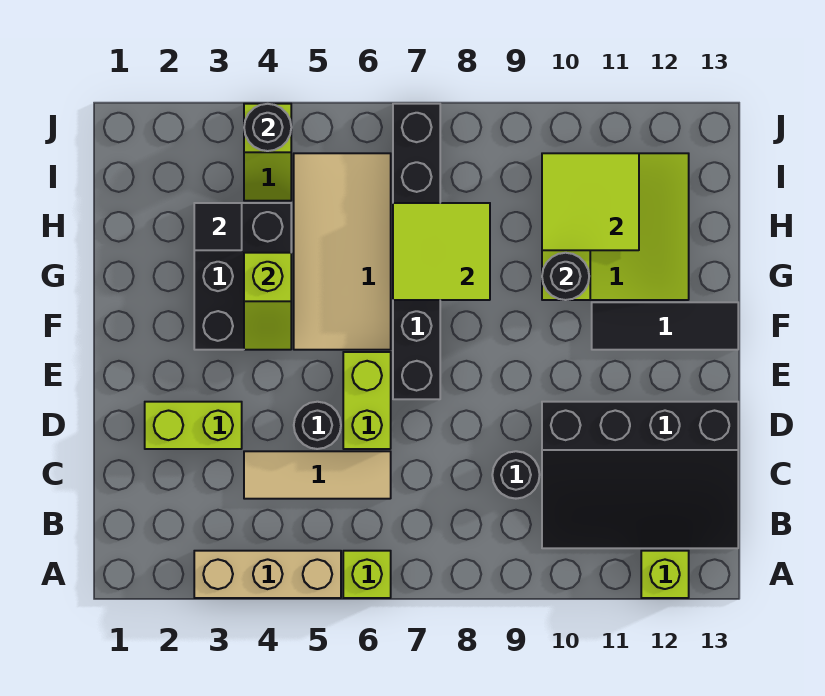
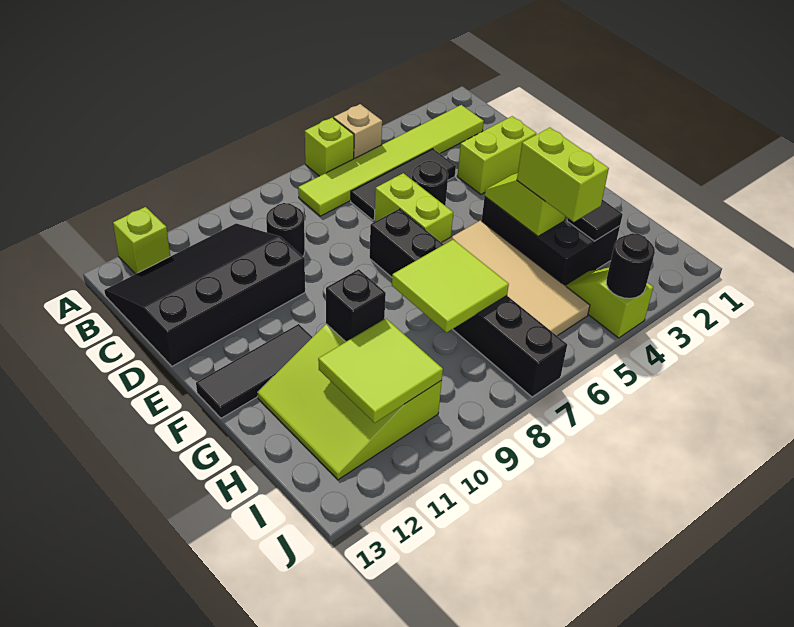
tan brick A3:A5 level 1 -> tan brick A5 level 1
none -> lime tile B2:B7 level 1
tan tile C4:C6 level 1 -> black tile C4:C6 level 1
none -> lime brick G4:H4 level 3
black round brick G10 level 2 -> black brick G10 level 2

